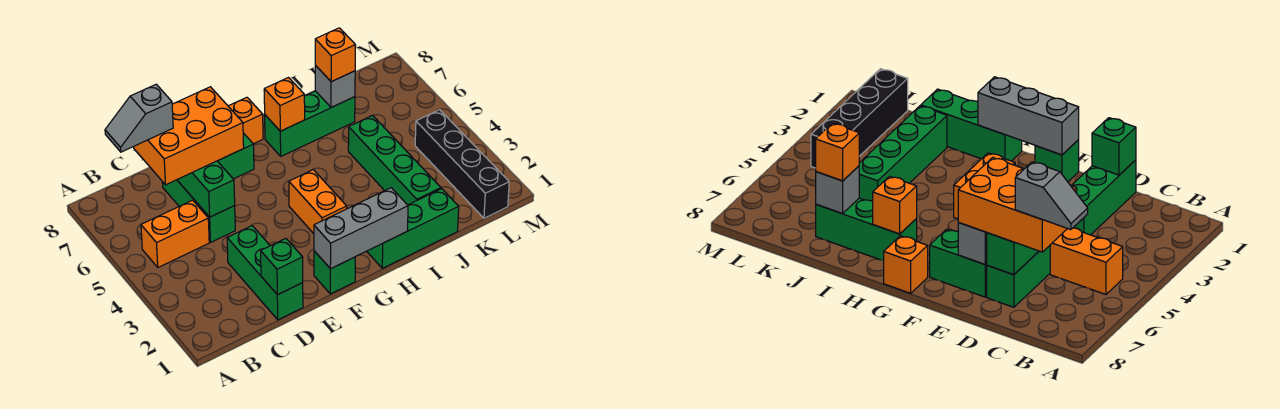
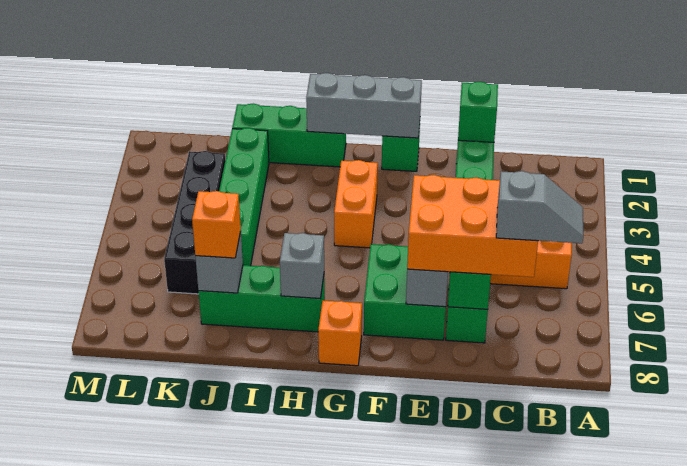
green brick E7:F7 level 1 -> green brick E6:F7 level 1
orange brick H7 level 2 -> grey brick H7 level 2
black brick L1:L4 level 1 -> black brick K3:K6 level 1

